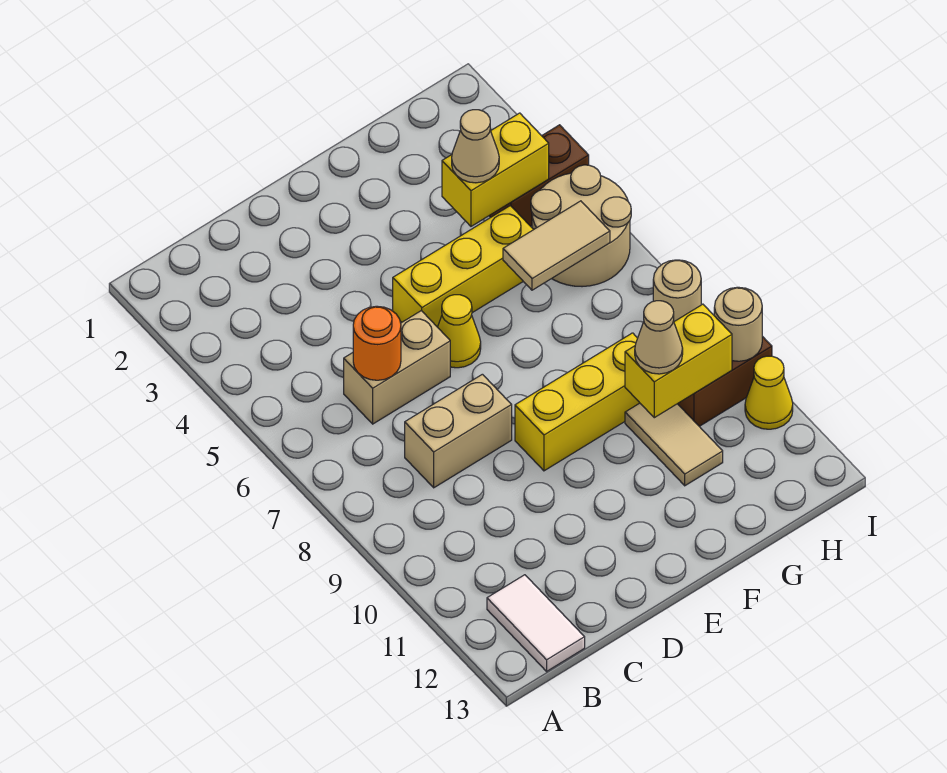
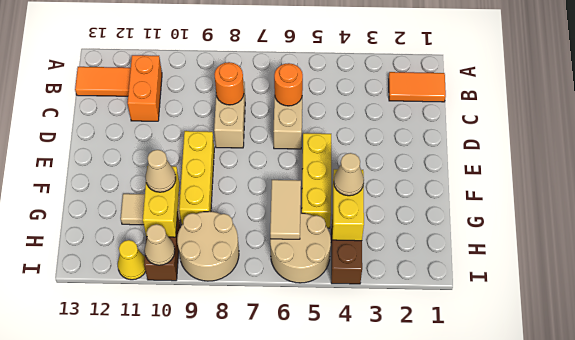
none -> orange tile B1:B2 level 1
none -> orange brick B11:C11 level 1
white tile B12:B13 level 1 -> orange tile B12:B13 level 1
none -> orange round brick C8 level 2
yellow cone E6 level 1 -> none
tan round brick I8 level 1 -> tan round brick H8:I9 level 1
tan round brick I10 level 2 -> tan cone I10 level 2

